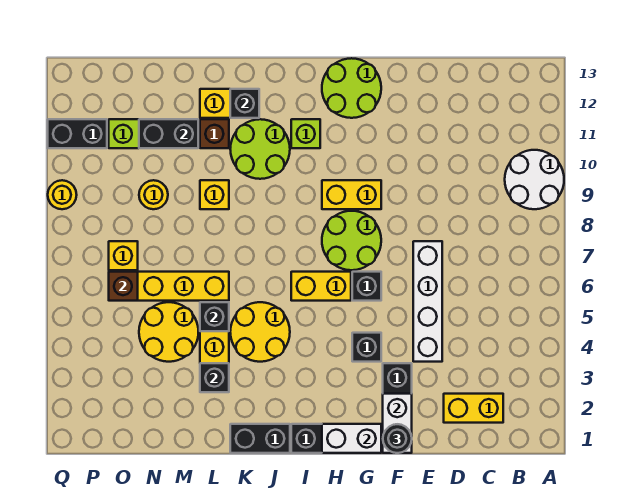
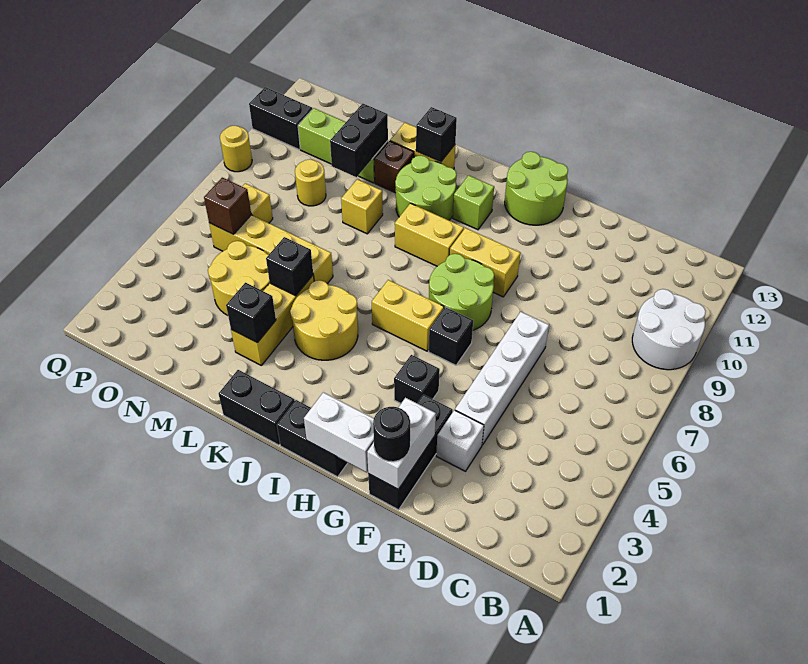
yellow brick C2:D2 level 1 -> yellow brick I9:J9 level 1
none -> white brick E3 level 1
black brick M11:N11 level 2 -> black brick M10:M11 level 2

